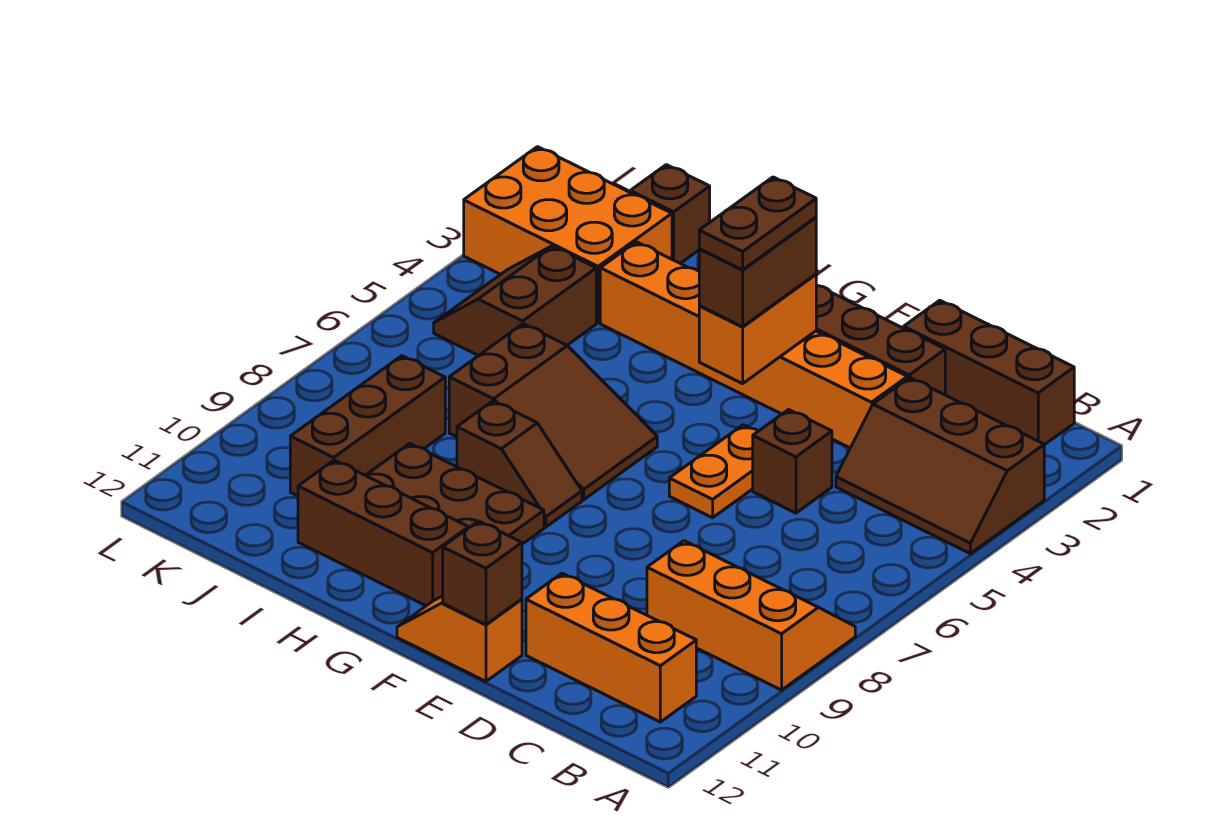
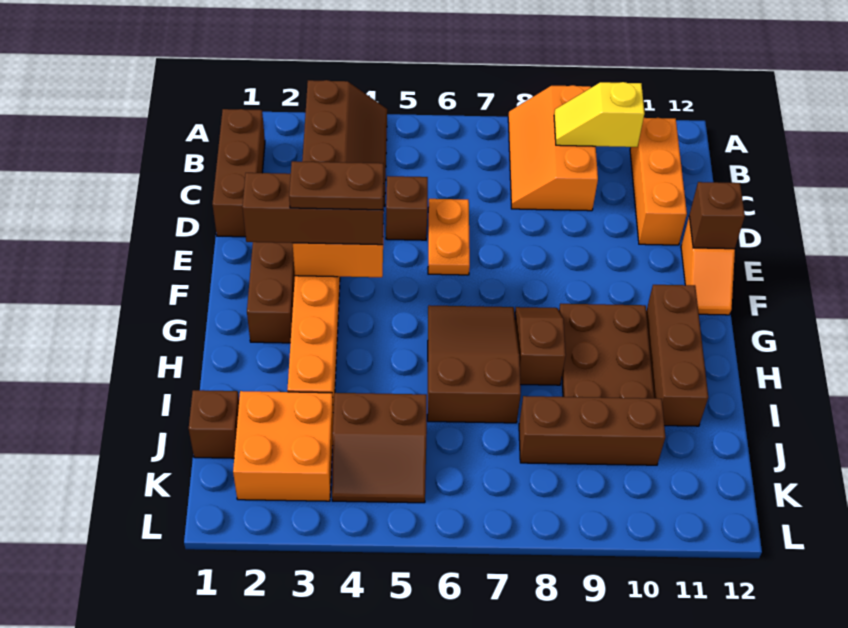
none -> yellow slope B9:B10 level 2 top 10
orange plate E5:E6 level 1 -> orange plate D6:E6 level 1
brown brick F3:F4 level 3 -> brown brick F2:F4 level 3
orange brick J2:L3 level 1 -> orange brick J2:K3 level 1

